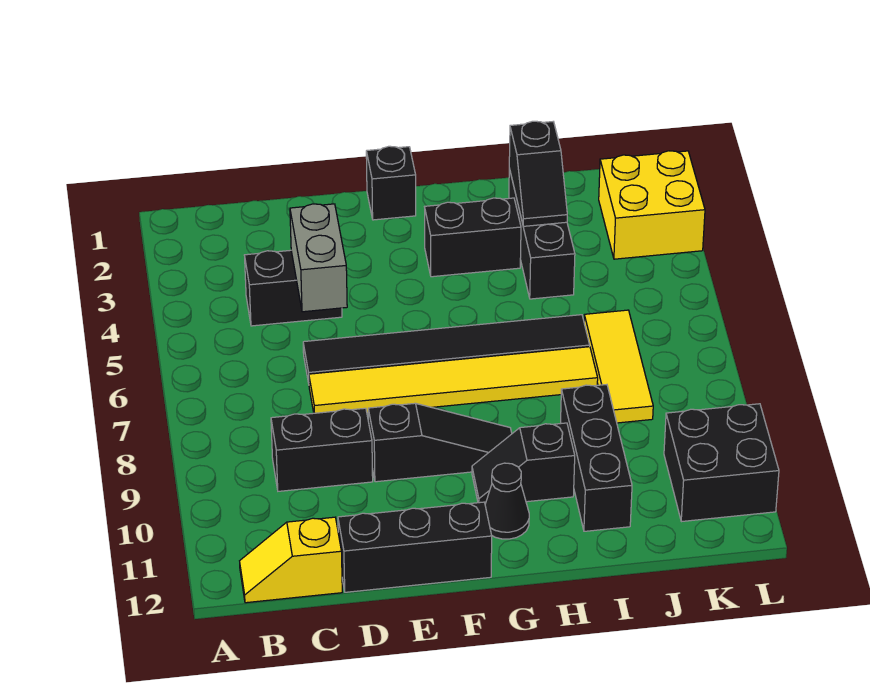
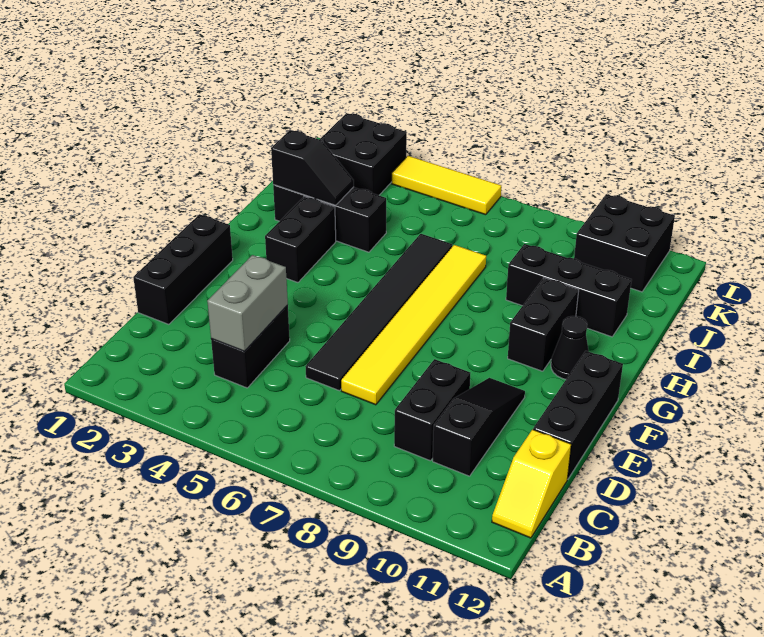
grey brick D4:D5 level 2 -> grey brick C4:D4 level 2
black slope E9:G9 level 1 top E -> black slope C10:E10 level 1 top C
black brick F1 level 1 -> black brick D1:F1 level 1
black slope G10:H10 level 1 top H -> black brick G10:H10 level 1
yellow tile J6:J8 level 1 -> yellow tile L4:L6 level 1
yellow brick K2:L3 level 1 -> black brick K2:L3 level 1

